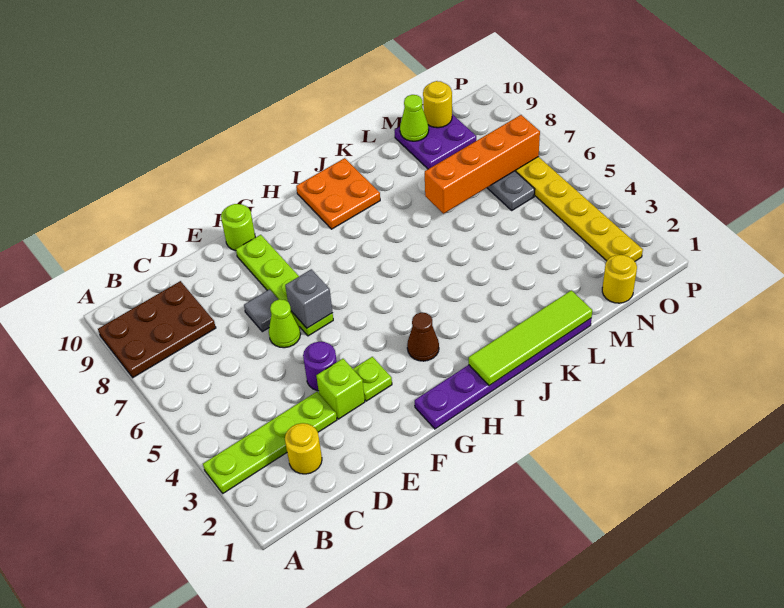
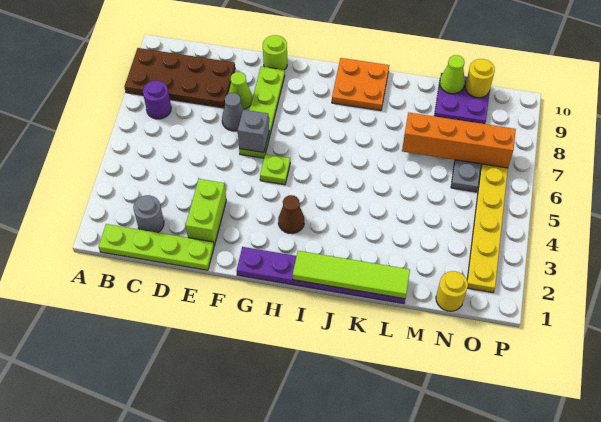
lime plate A3:D3 level 1 -> lime plate B1:E1 level 1
brown plate A8:C9 level 1 -> brown plate A8:D9 level 1
yellow round brick C2 level 1 -> grey round brick C2 level 1
lime brick E3 level 1 -> lime brick E2:E3 level 1
purple round brick E4 level 1 -> purple round brick B7 level 1
lime cone E6 level 1 -> lime cone E8 level 1
grey tile E7 level 1 -> grey cone E7 level 1
lime plate F3 level 1 -> lime plate G5 level 1

